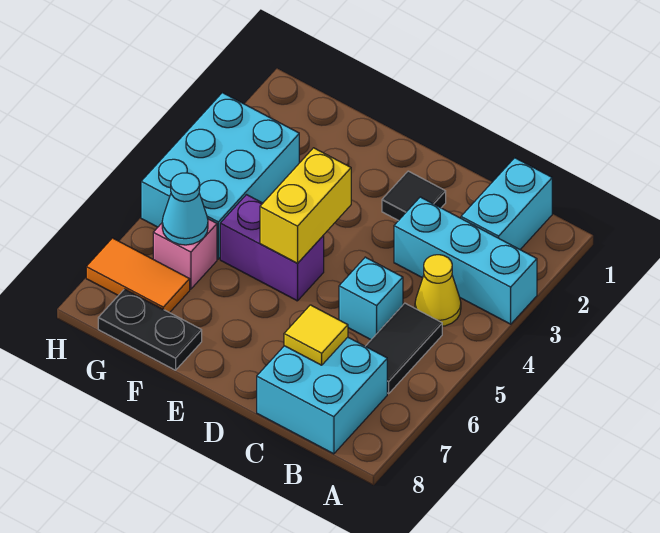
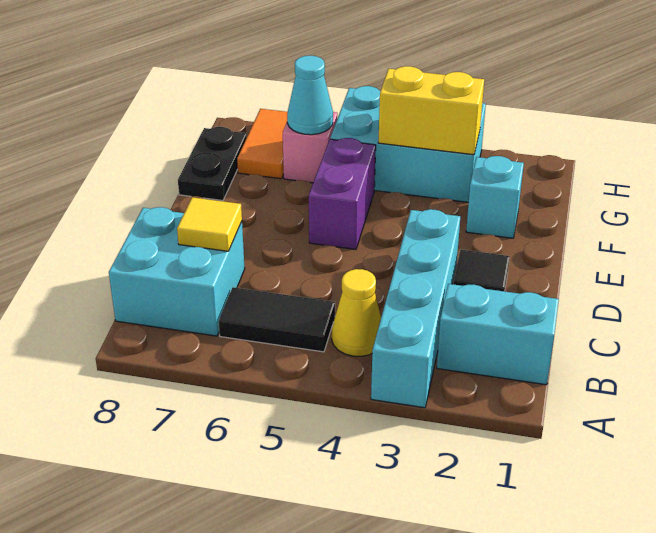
cyan brick A3:C3 level 1 -> cyan brick A3:D3 level 1
cyan brick C5 level 1 -> cyan brick F2 level 1
yellow brick E4:E5 level 2 -> yellow brick G3:G4 level 2

